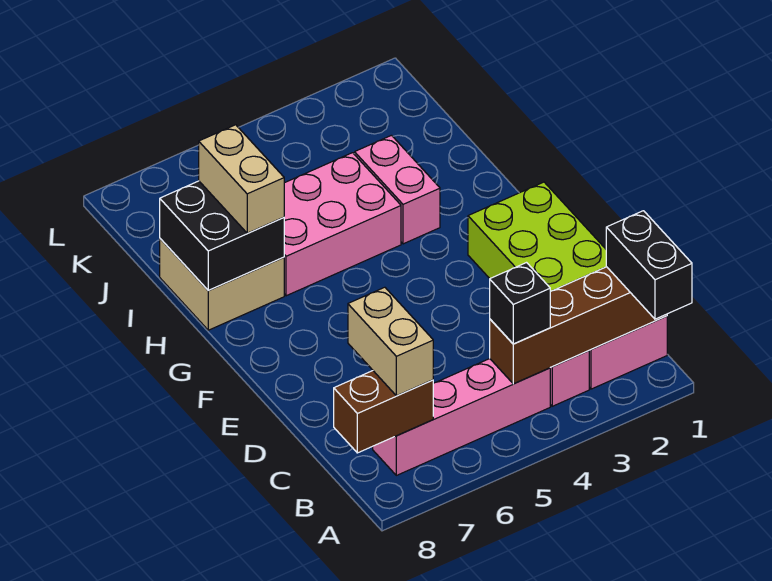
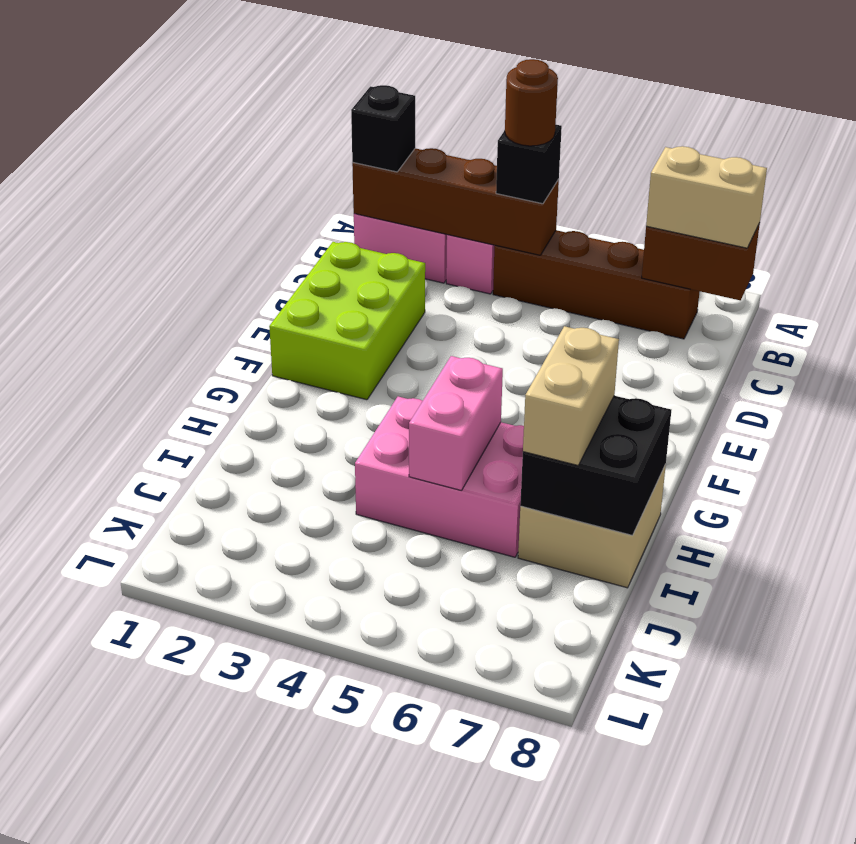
black brick A1:B1 level 3 -> black brick B1 level 3
pink brick B4:B7 level 1 -> brown brick B4:B7 level 1
none -> brown round brick B4 level 4
tan brick B7:C7 level 3 -> tan brick B7:B8 level 3
pink brick H3:I3 level 1 -> pink brick H5:I5 level 2

